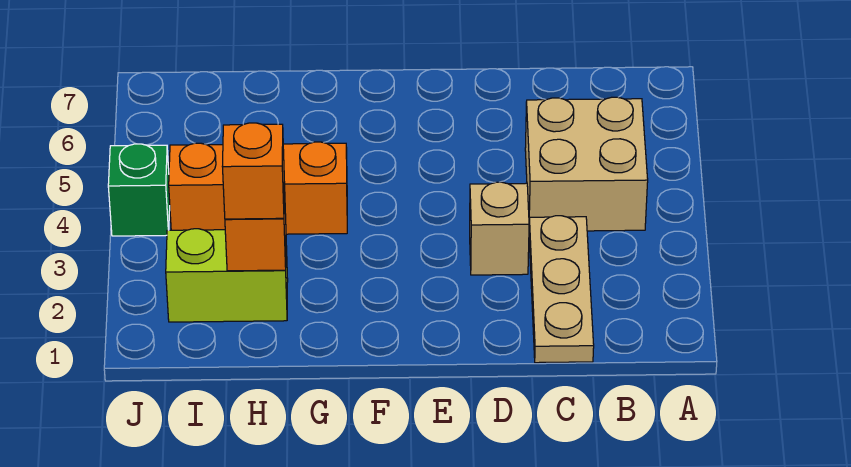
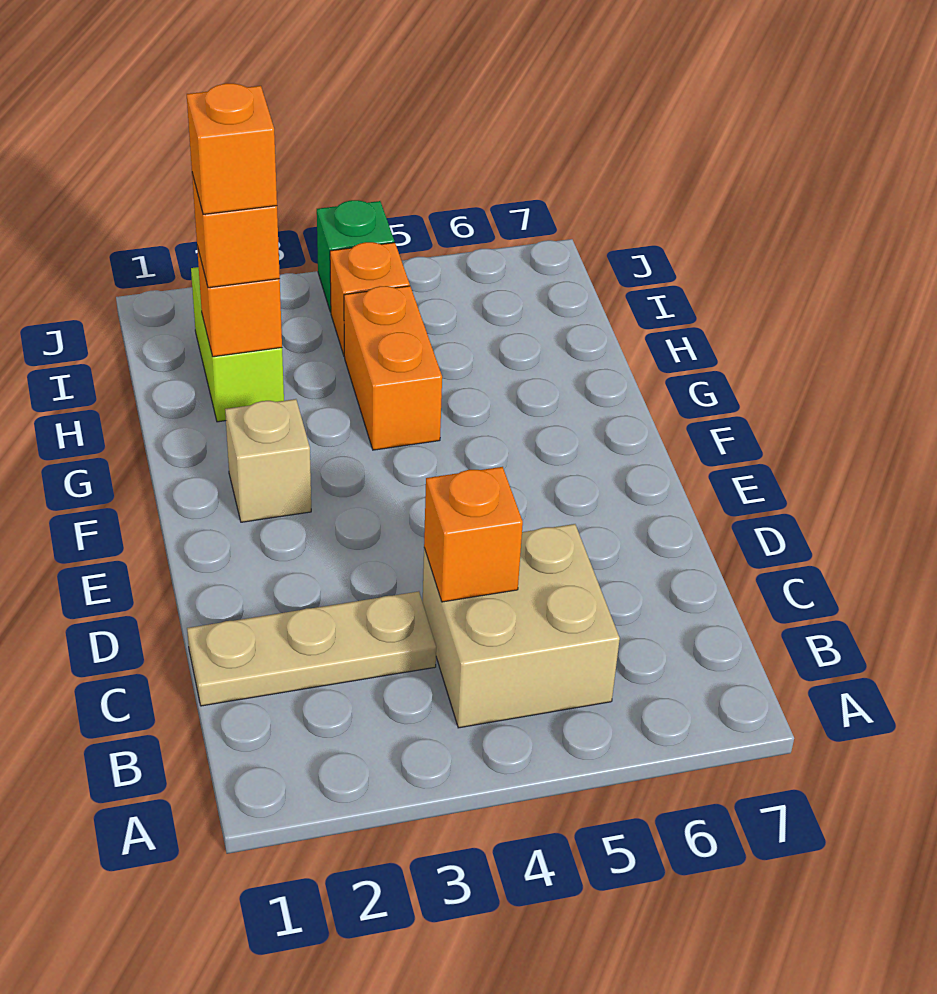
none -> orange brick C4 level 2
tan brick D3 level 1 -> tan brick F2 level 1
none -> orange brick H2 level 4

